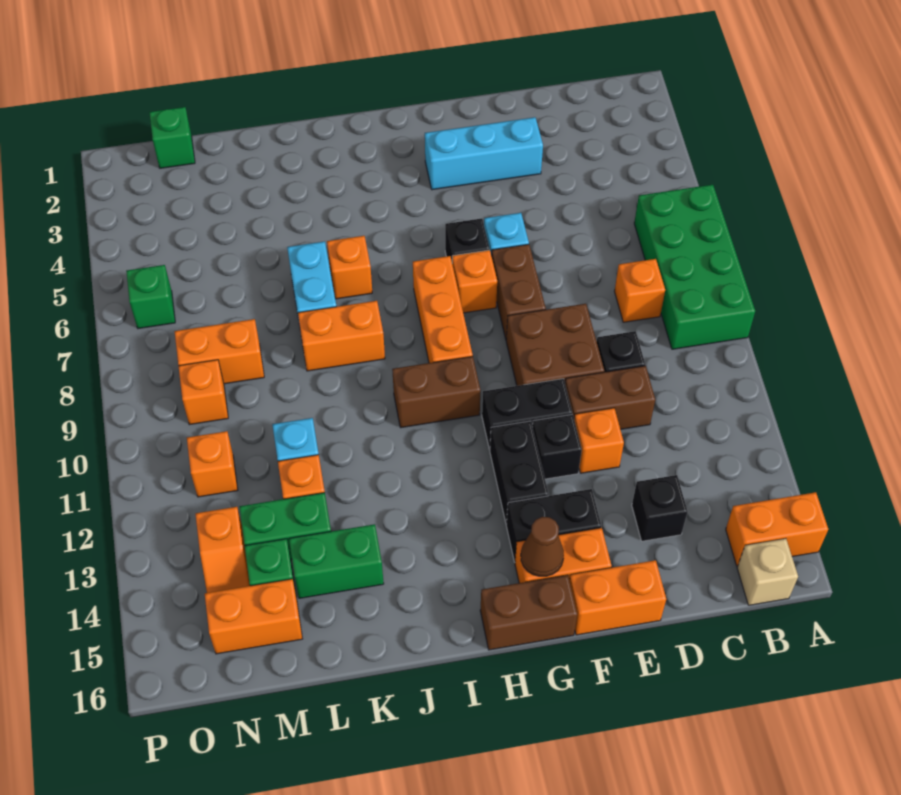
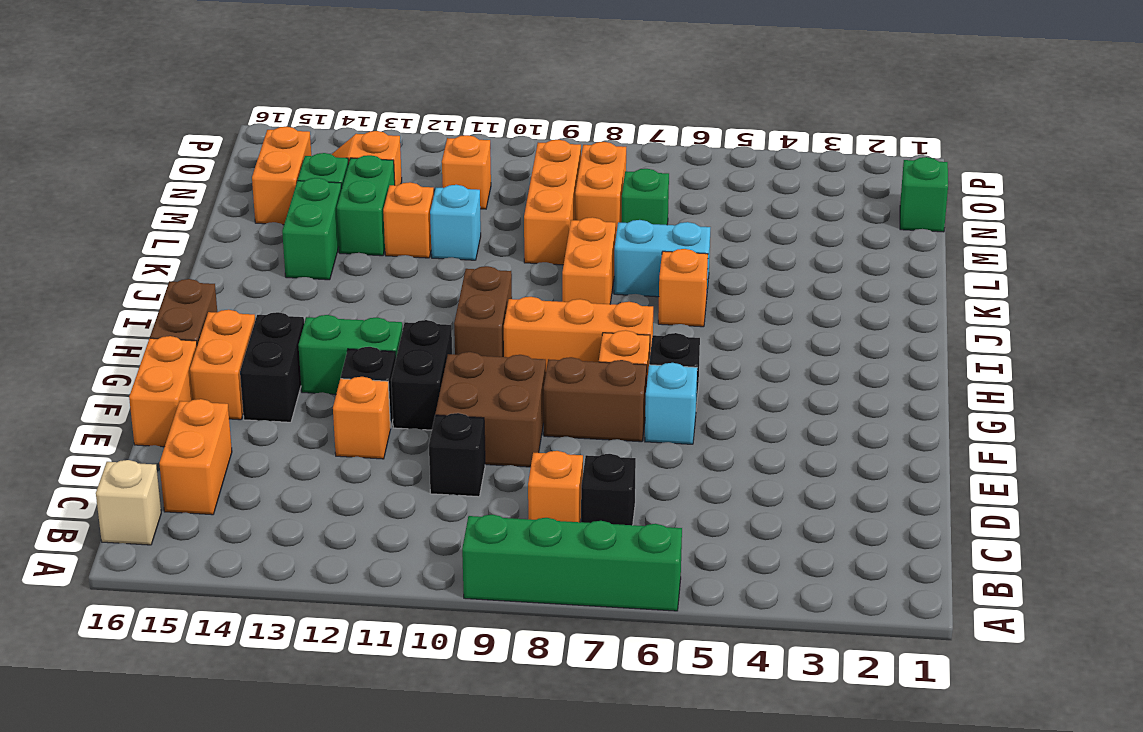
green brick A6:B9 level 1 -> green brick A6:A9 level 1
orange brick A15:B15 level 1 -> orange brick C15:D15 level 1
brown brick D11:E11 level 1 -> none
black brick D14 level 1 -> black brick C7 level 1
cyan brick E3:G3 level 1 -> none
black brick G12:G13 level 1 -> green brick G12:G13 level 1
brown cone G15 level 2 -> none
orange brick N9 level 1 -> orange brick L9:N9 level 1
green brick O6 level 1 -> green brick M7 level 1

